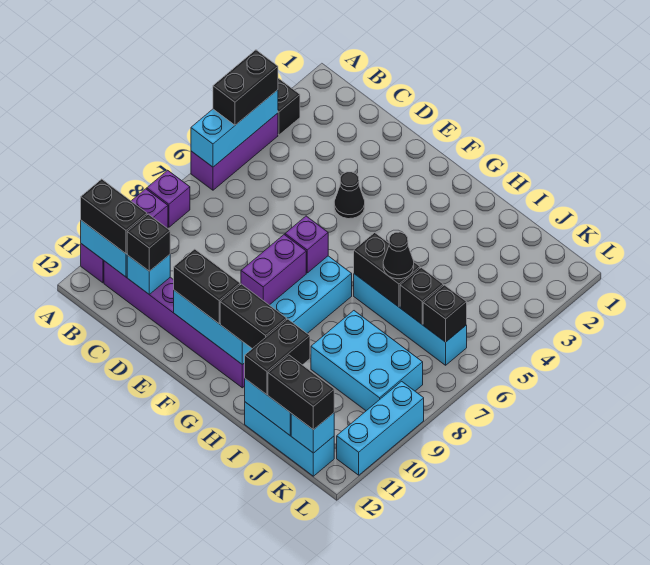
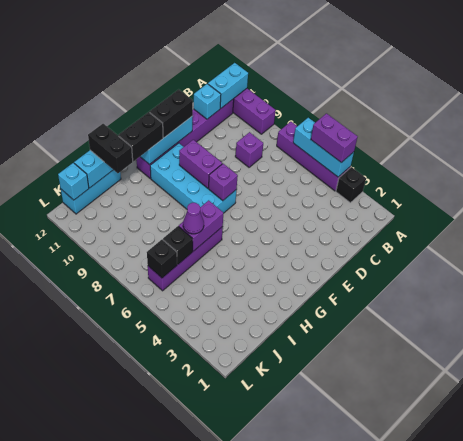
purple brick A4:A6 level 1 -> purple brick A4:A7 level 1
black brick A4:A5 level 3 -> purple brick A4:A5 level 3
purple brick A8 level 1 -> purple brick C8 level 1
black brick A11:B11 level 3 -> none
black brick C11 level 3 -> none
black cone E4 level 1 -> none
cyan brick H6:K6 level 1 -> purple brick H6:K6 level 1
black brick H6:I6 level 2 -> purple brick H6:I6 level 2
black cone I6 level 3 -> purple cone I6 level 3
cyan brick I8:K9 level 1 -> none
black brick J12:K12 level 3 -> none
cyan brick L9:L11 level 1 -> none

